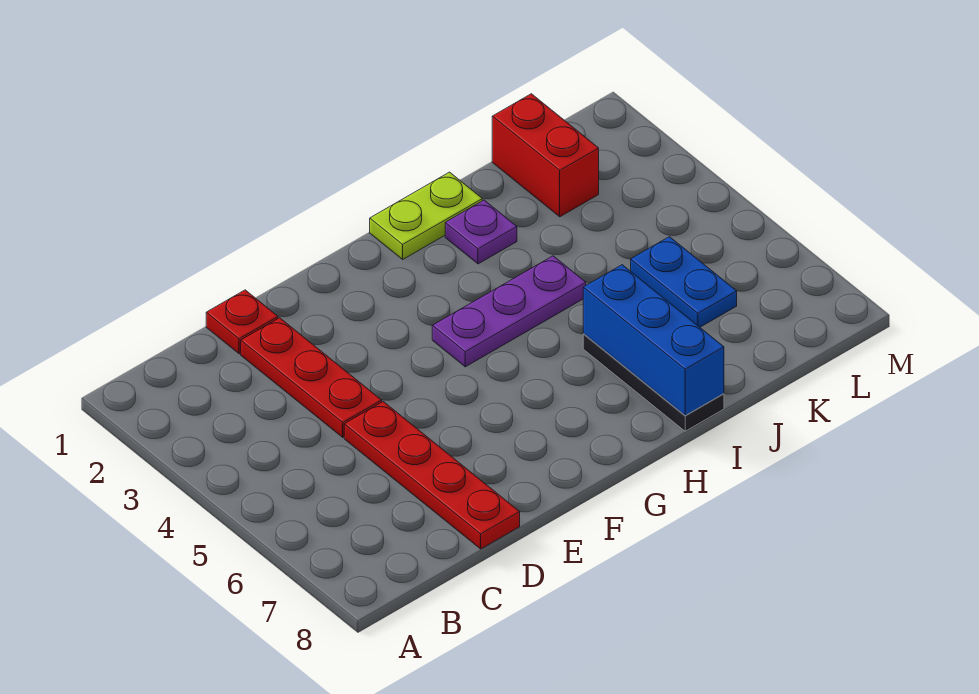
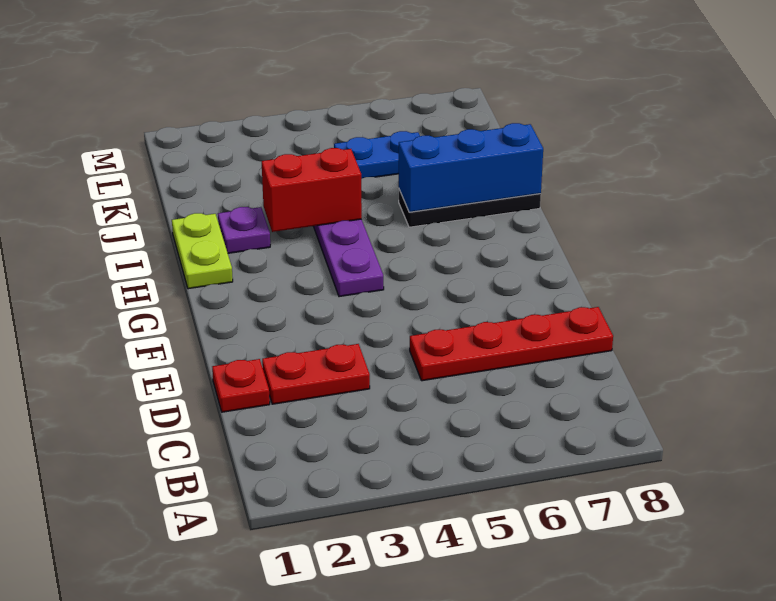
red plate D2:D4 level 1 -> red plate D2:D3 level 1
red brick K1:K2 level 1 -> red brick I3:I4 level 2

